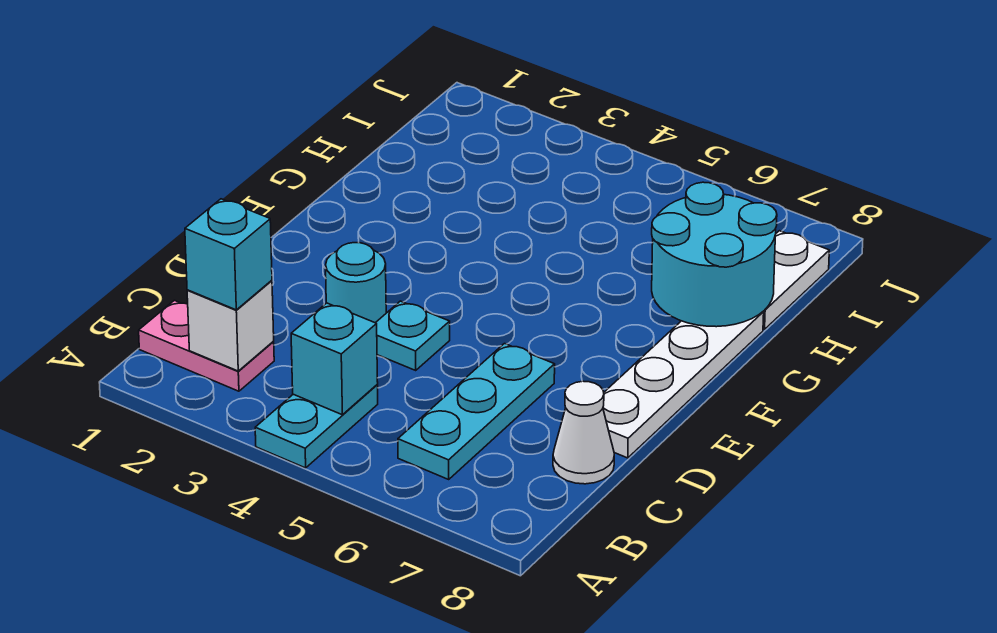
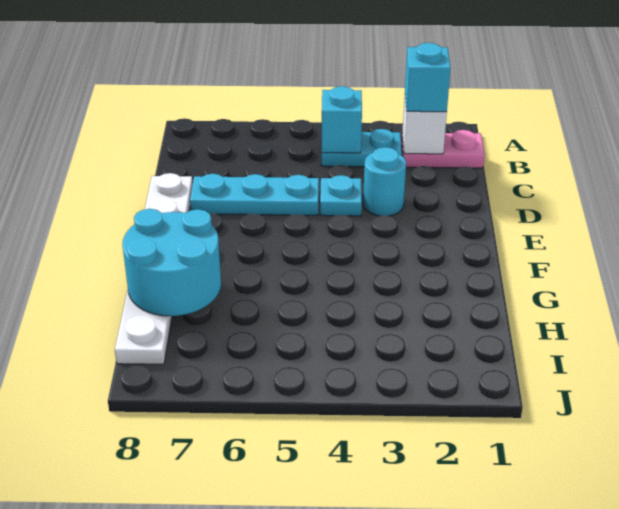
cyan plate A4:B4 level 1 -> cyan plate B3:B4 level 1
cyan plate B6:D6 level 1 -> cyan plate D5:D7 level 1
white cone C8 level 1 -> none

